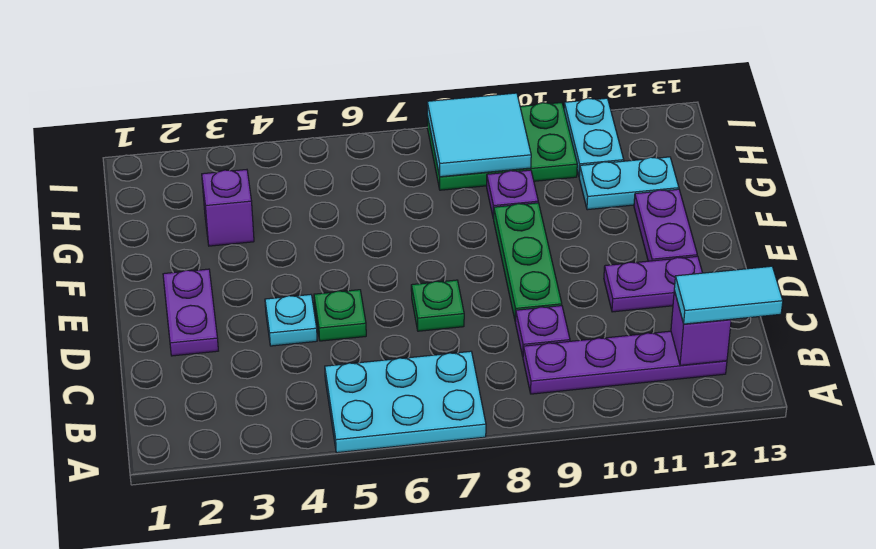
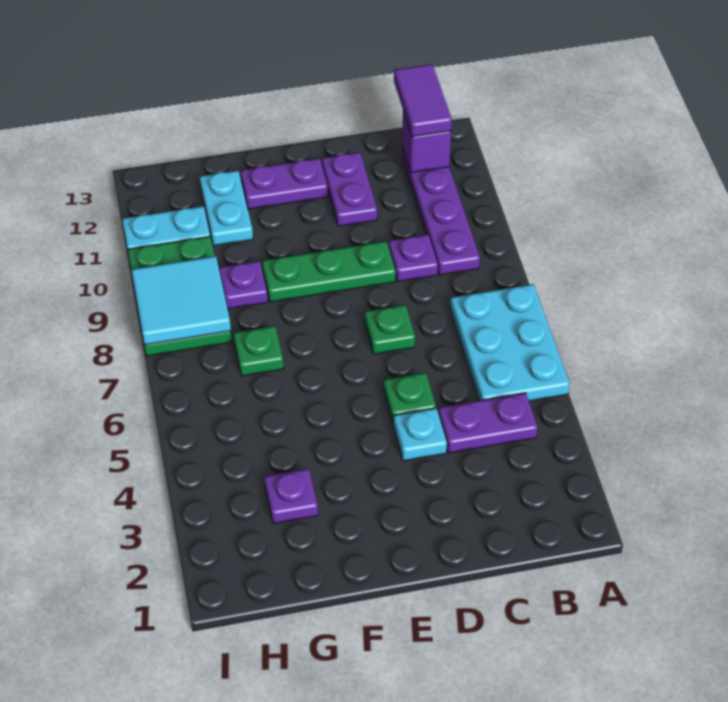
cyan tile B12:B13 level 3 -> purple tile B12:B13 level 3
purple plate D2:E2 level 1 -> purple plate B4:C4 level 1
purple brick G3 level 1 -> purple plate G3 level 1
none -> green plate G7 level 1

